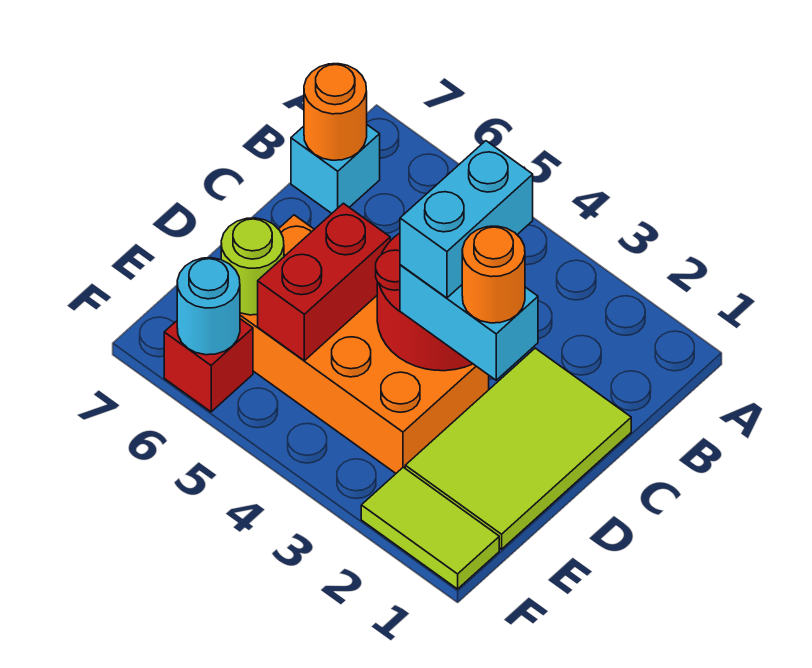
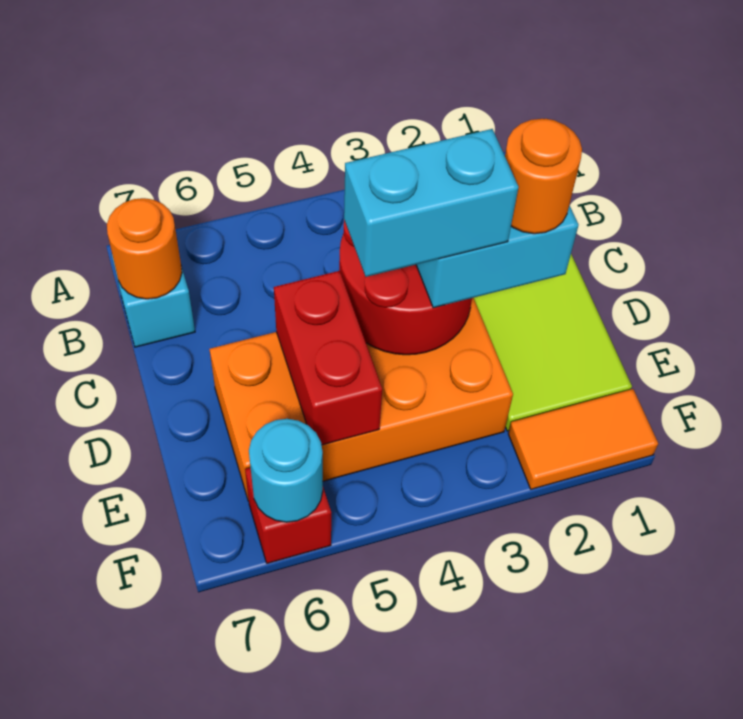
cyan brick C3:D3 level 4 -> cyan brick D3:D4 level 4
lime round brick E6 level 2 -> none
lime tile F1:F2 level 1 -> orange tile F1:F2 level 1

